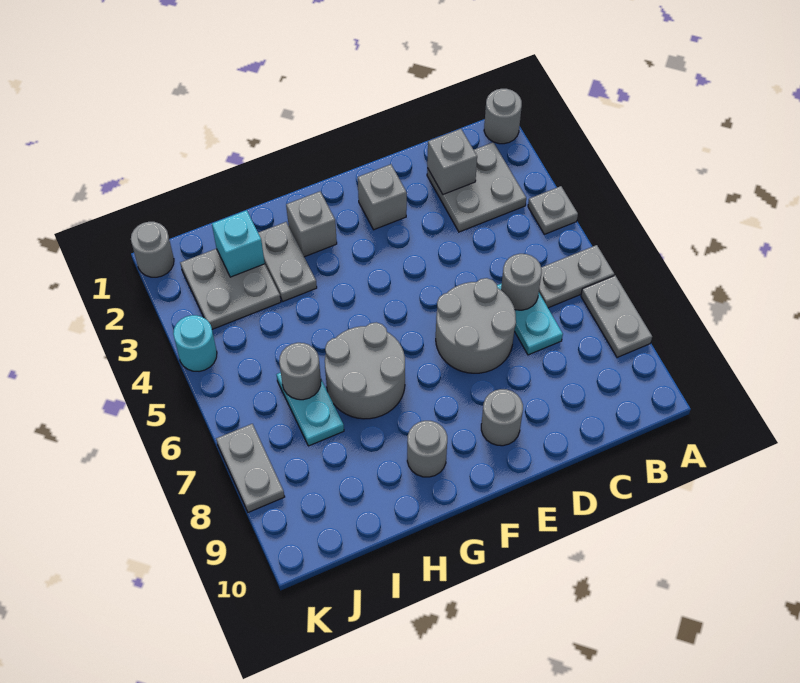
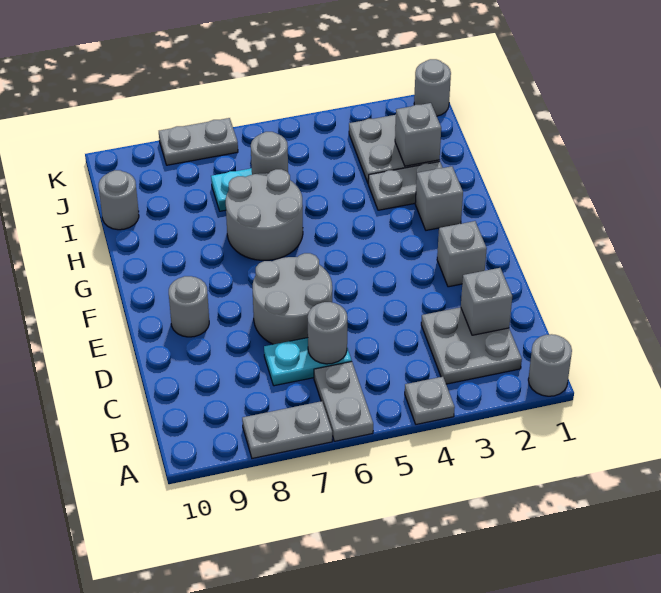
grey round brick G9 level 1 -> grey round brick I10 level 1
cyan brick I2 level 2 -> grey brick I2 level 2
cyan round brick K4 level 1 -> none

